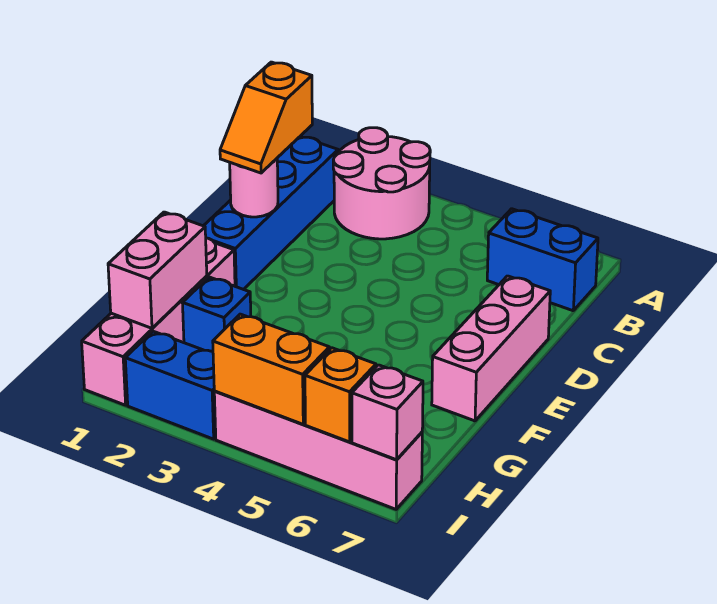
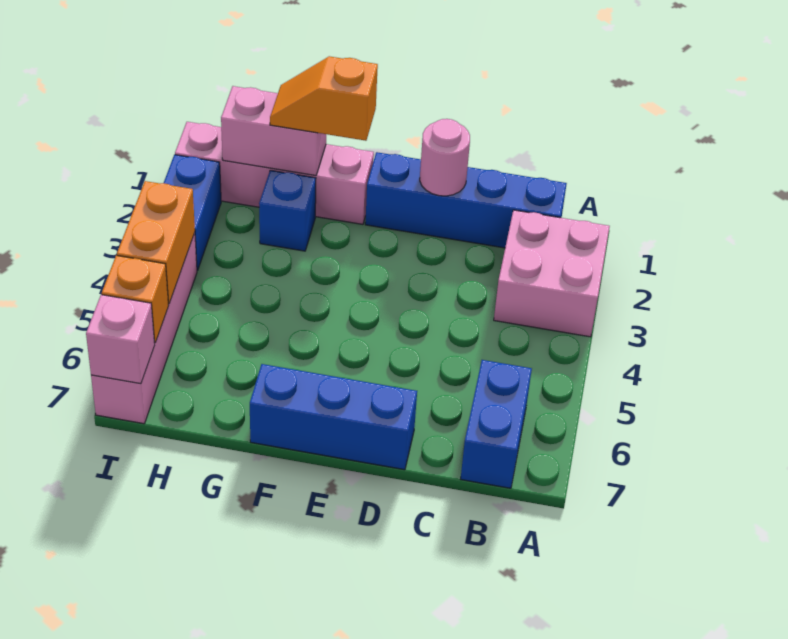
pink round brick A2:B3 level 1 -> pink brick A2:B3 level 1
orange slope C1:D1 level 3 top C -> orange slope F1:G1 level 3 top F
pink brick D7:F7 level 1 -> blue brick D7:F7 level 1

